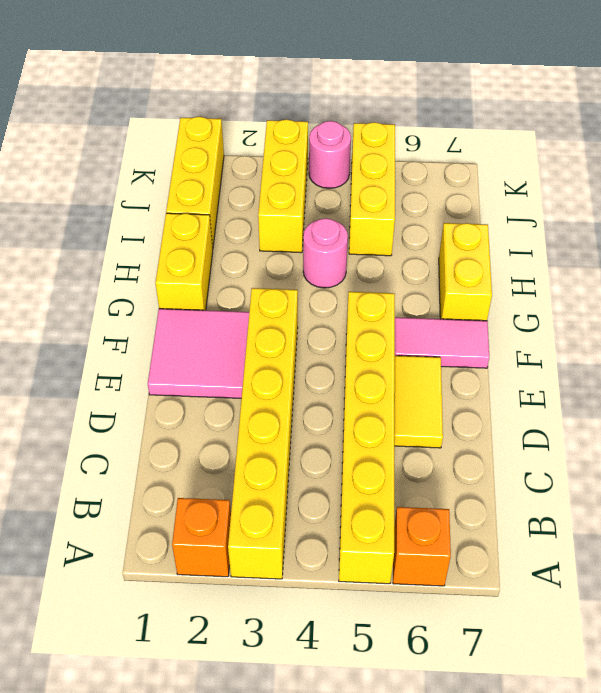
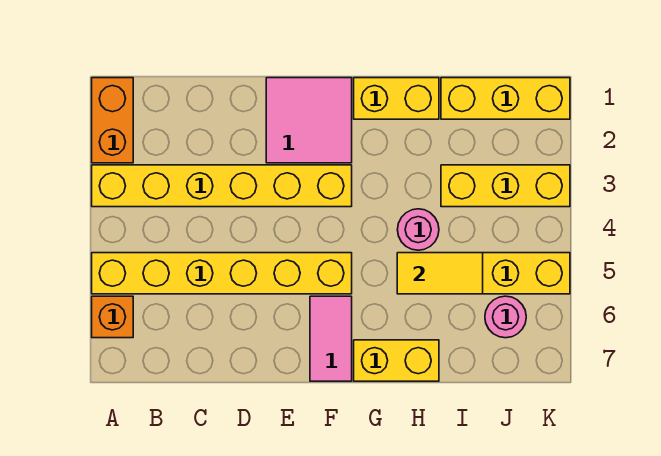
orange brick A2 level 1 -> orange brick A1:A2 level 1
yellow tile D6:E6 level 1 -> yellow tile H5:I5 level 2
pink round brick K4 level 1 -> pink round brick J6 level 1

